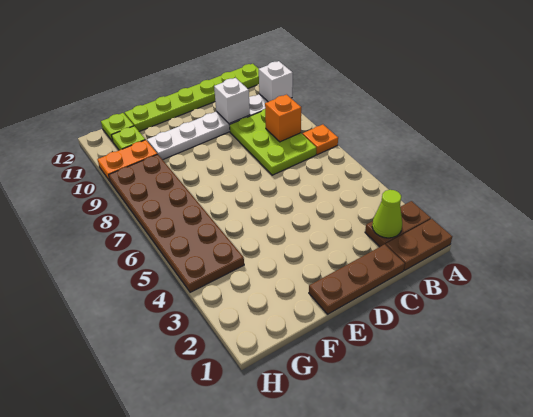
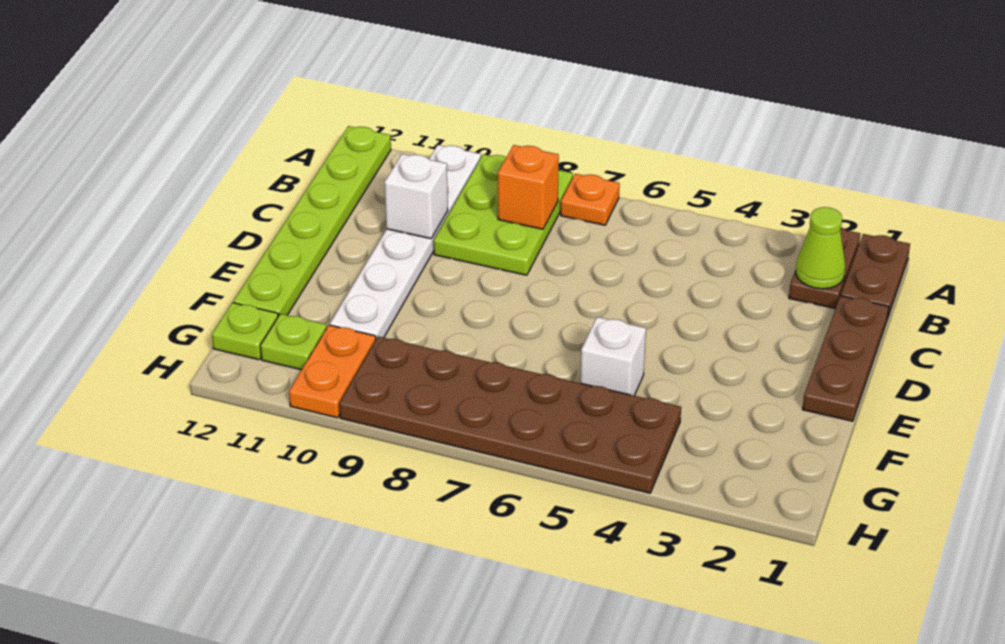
white brick A10 level 2 -> white brick F5 level 1
lime plate B7:C9 level 1 -> lime plate A8:C9 level 1

